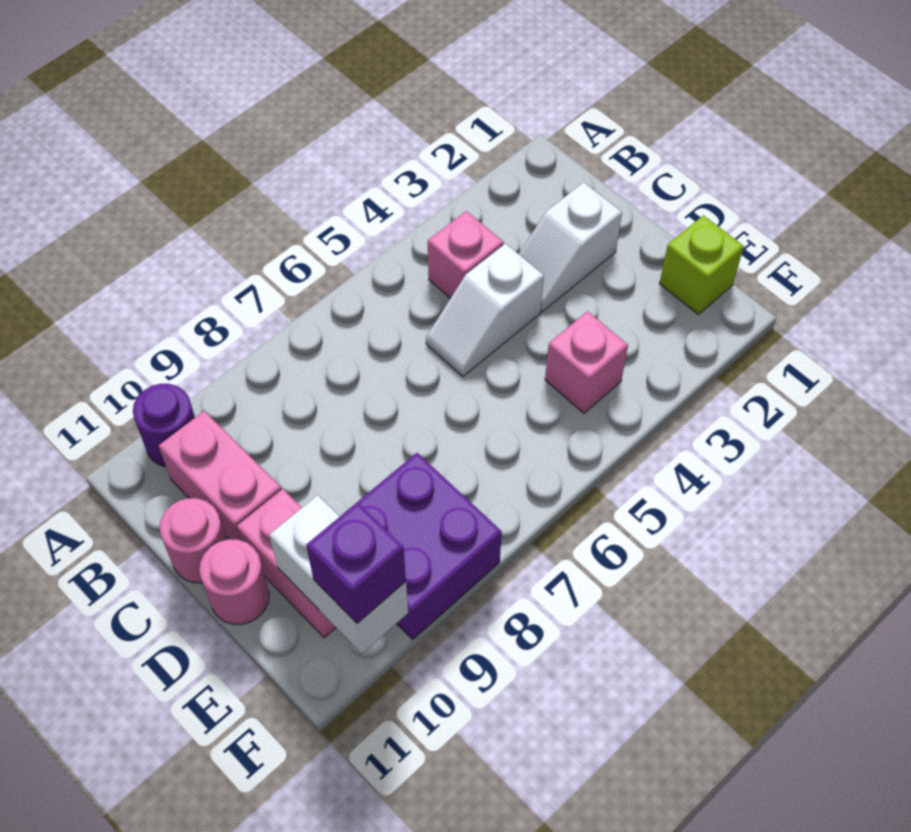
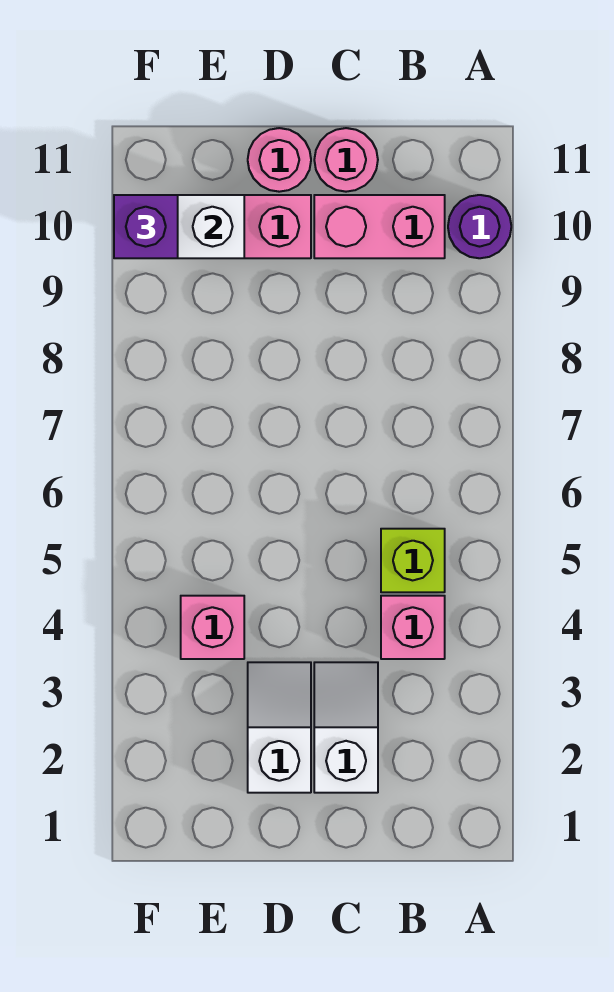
white slope C4:C5 level 1 top 4 -> white slope D2:D3 level 1 top 2
lime brick E1 level 1 -> lime brick B5 level 1
purple brick E8:F9 level 1 -> none

